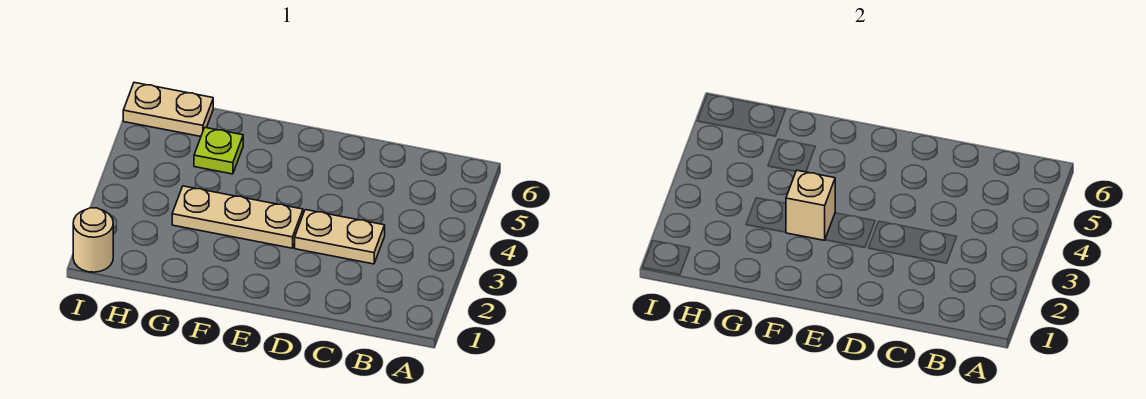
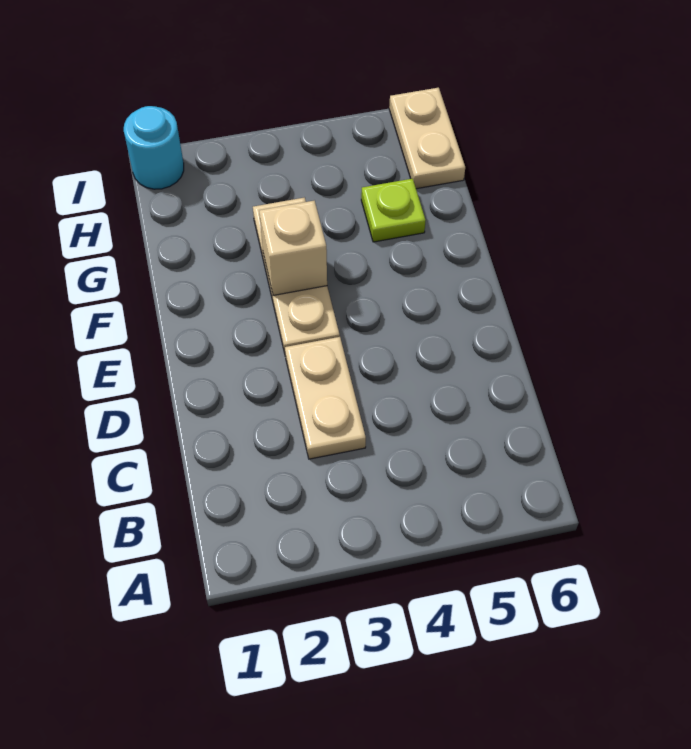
tan round brick I1 level 1 -> cyan round brick I1 level 1

